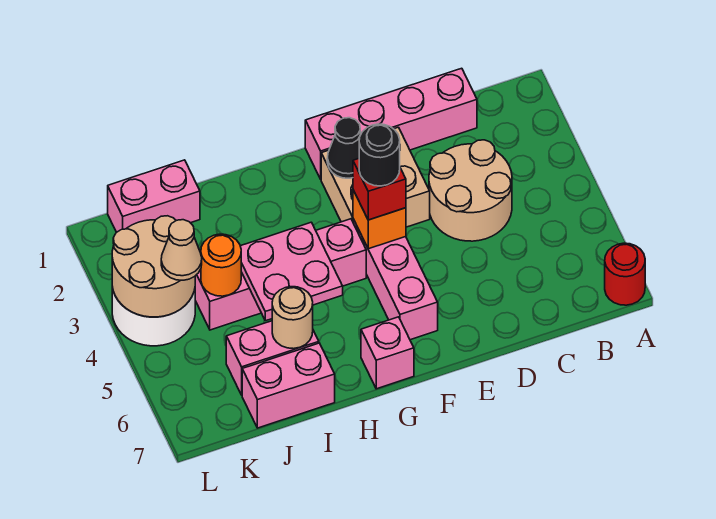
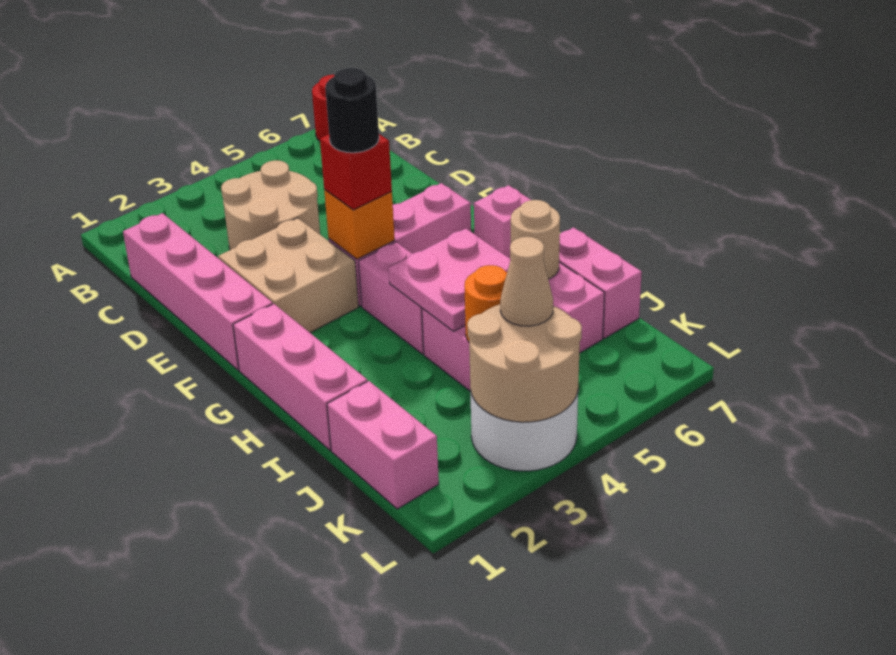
black cone F2 level 2 -> none
none -> pink brick G1:I1 level 1

